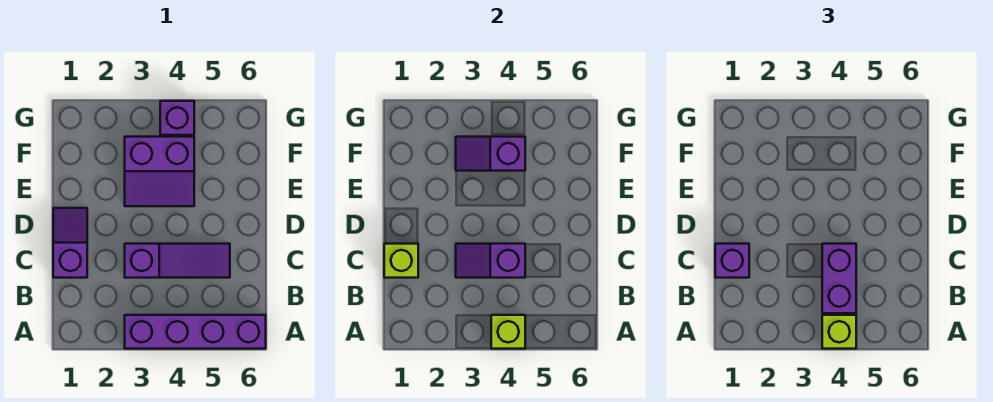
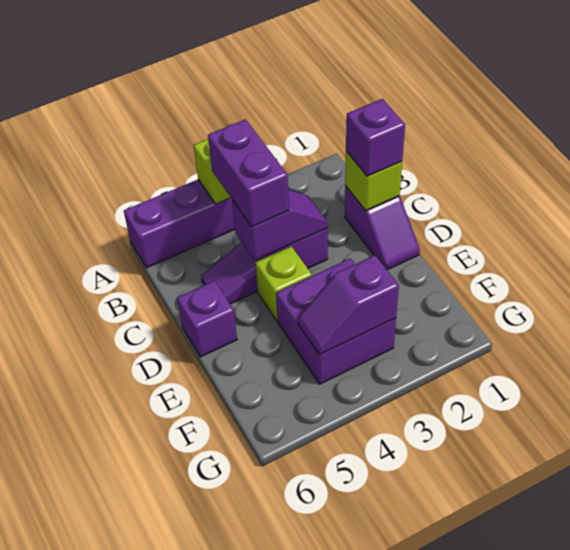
lime brick A4 level 3 -> lime brick D4 level 1
purple slope E3:F4 level 1 top F -> purple brick E3:F4 level 1
purple slope F3:F4 level 2 top 4 -> purple slope F3:F4 level 2 top 3
purple brick G4 level 1 -> purple brick D6 level 1

